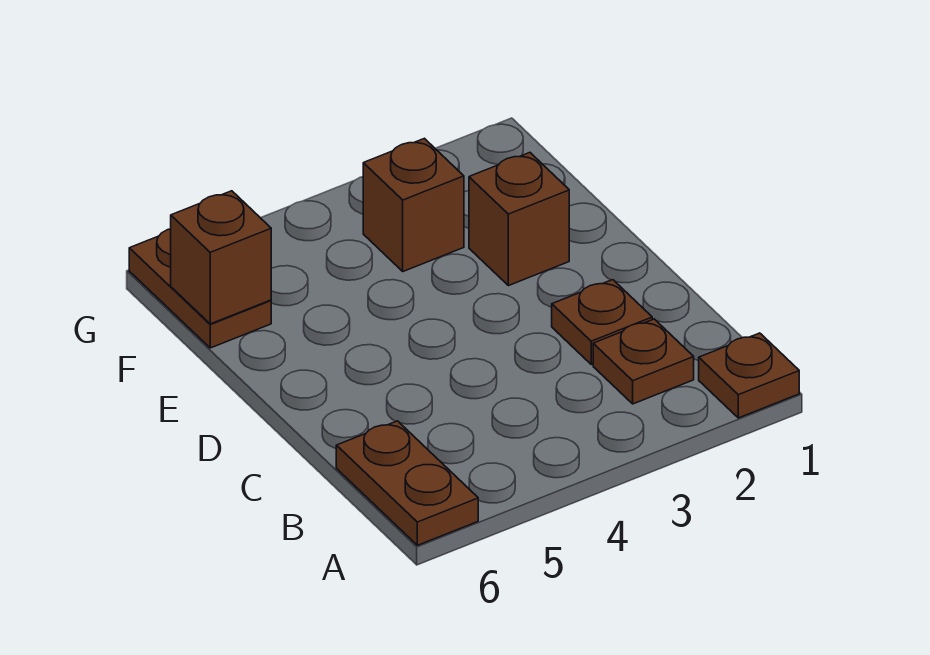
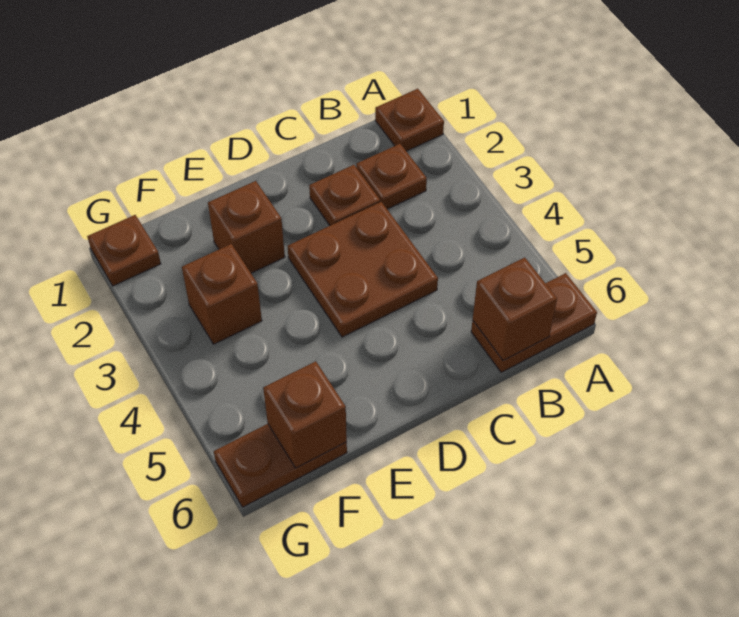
none -> brown brick B6 level 2
none -> brown plate C3:D4 level 1
none -> brown plate G1 level 1

